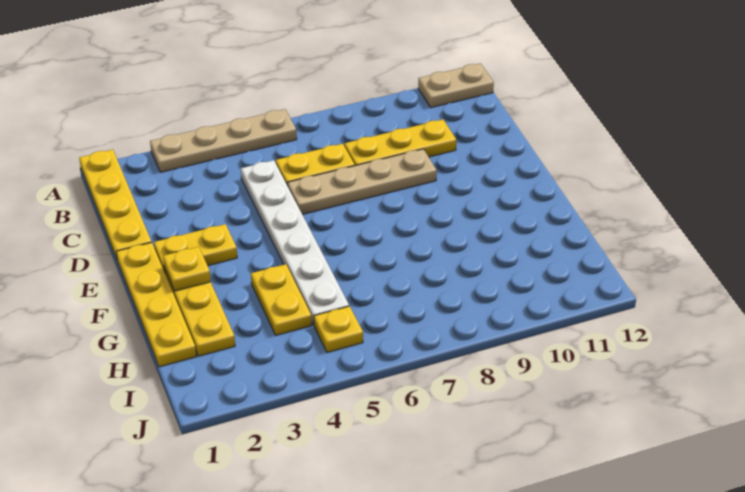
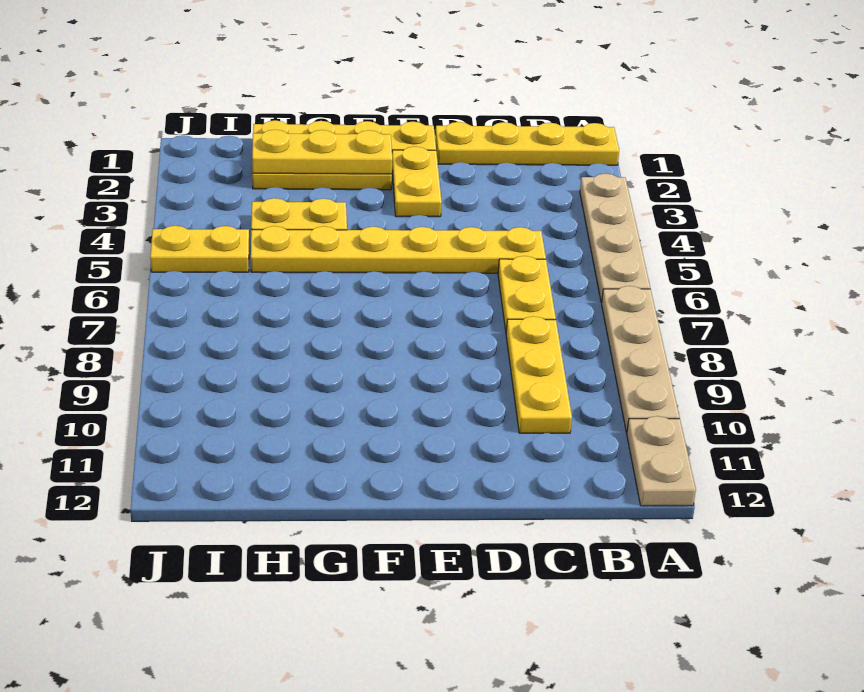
white plate C5:H5 level 1 -> yellow plate C5:H5 level 1
tan plate D6:D9 level 1 -> tan plate A7:A10 level 1
yellow plate F2 level 2 -> yellow plate F2:H2 level 2
yellow plate I5 level 1 -> yellow plate I5:J5 level 1

